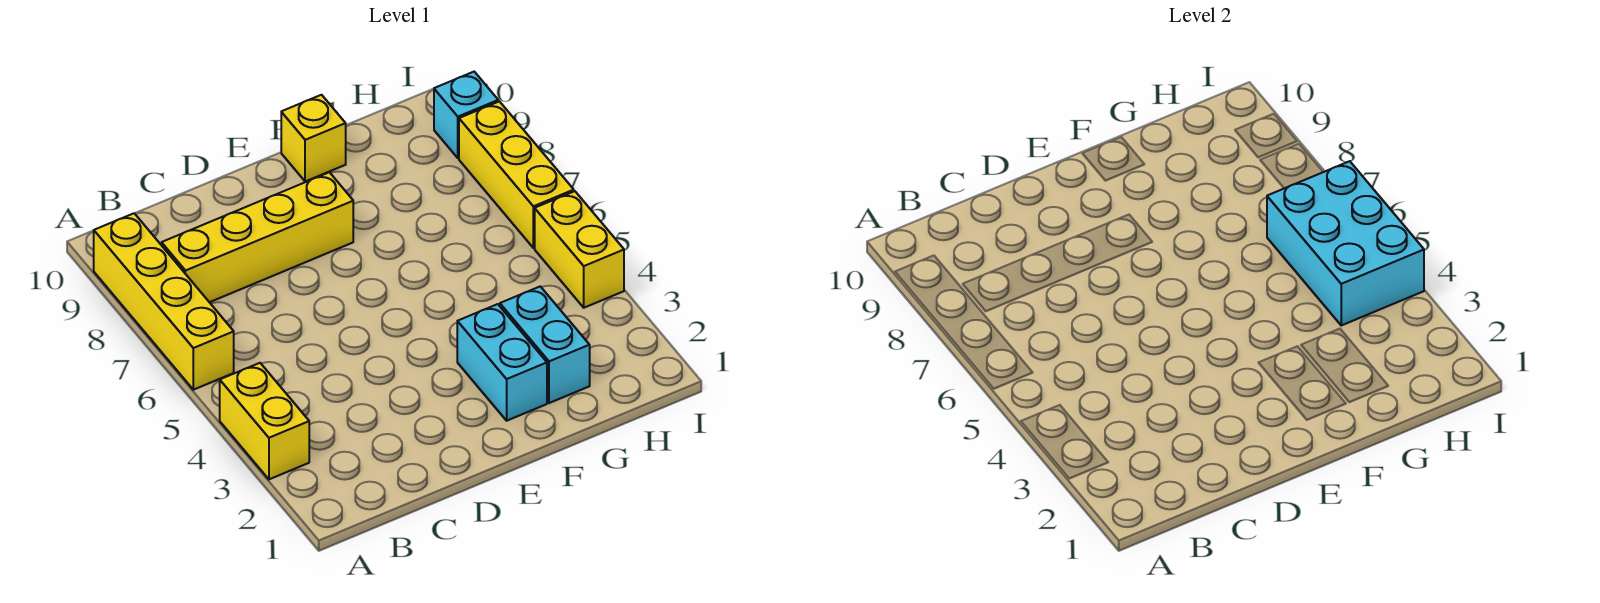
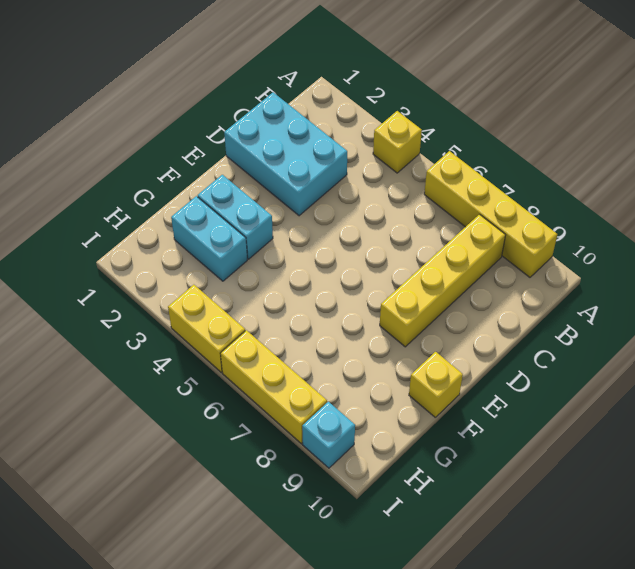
yellow brick A3:A4 level 1 -> yellow brick A4 level 1
cyan brick H4:I6 level 2 -> cyan brick C1:D3 level 1

